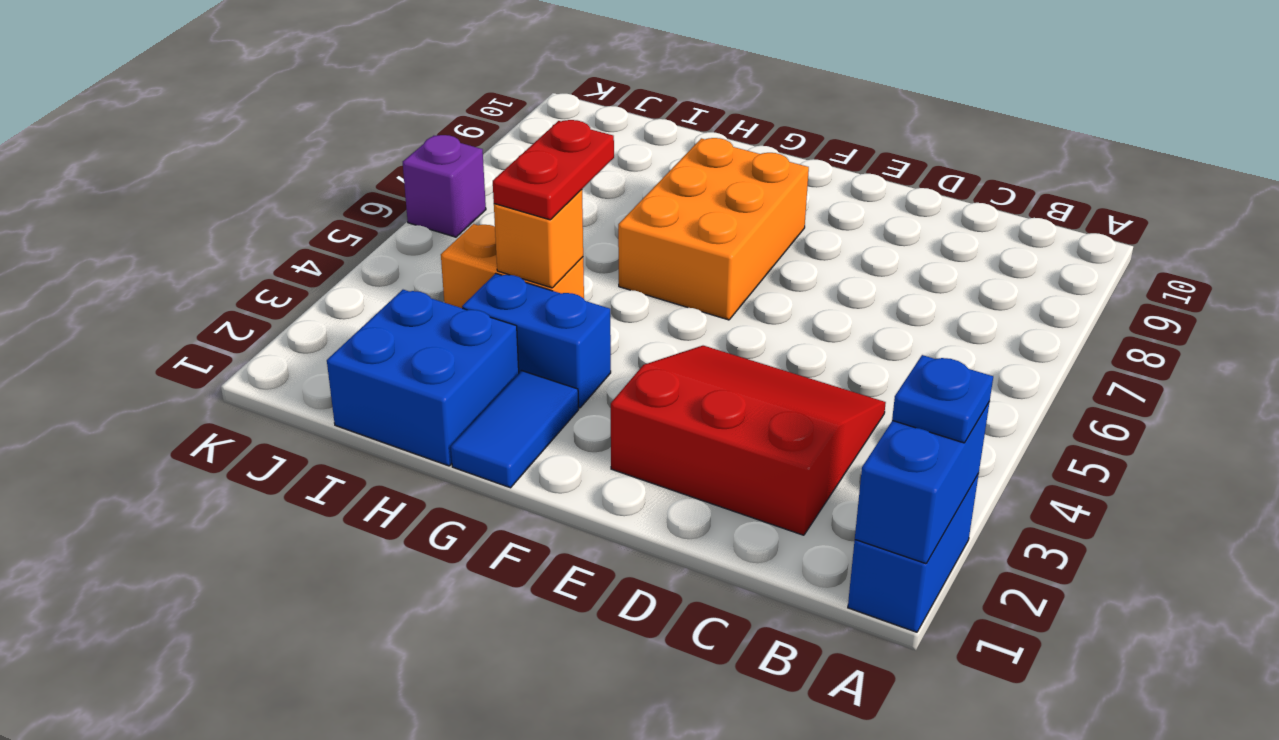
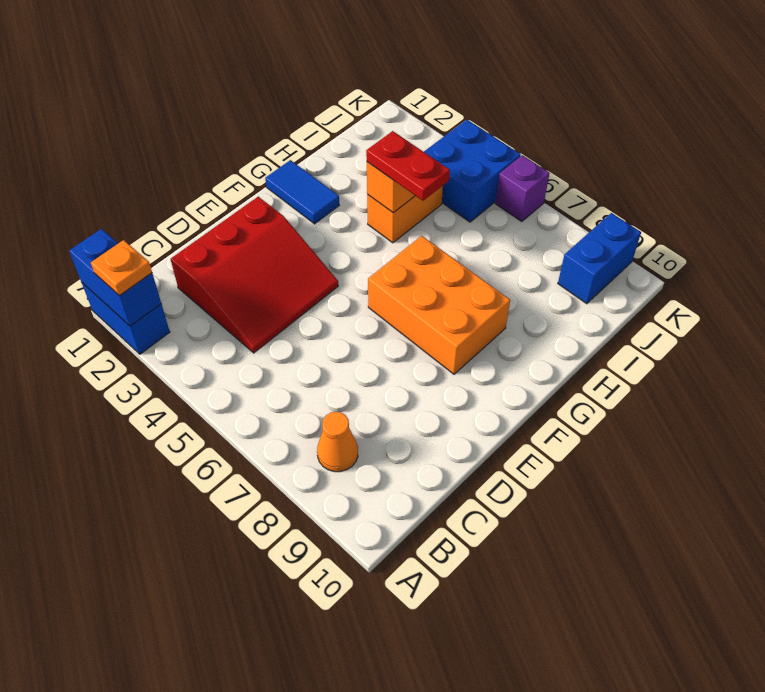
blue plate A2 level 3 -> orange plate A2 level 3
none -> orange cone B8 level 1
blue brick G3:H3 level 1 -> blue brick J9:K9 level 1
blue brick H1:I2 level 1 -> blue brick J4:K5 level 1

